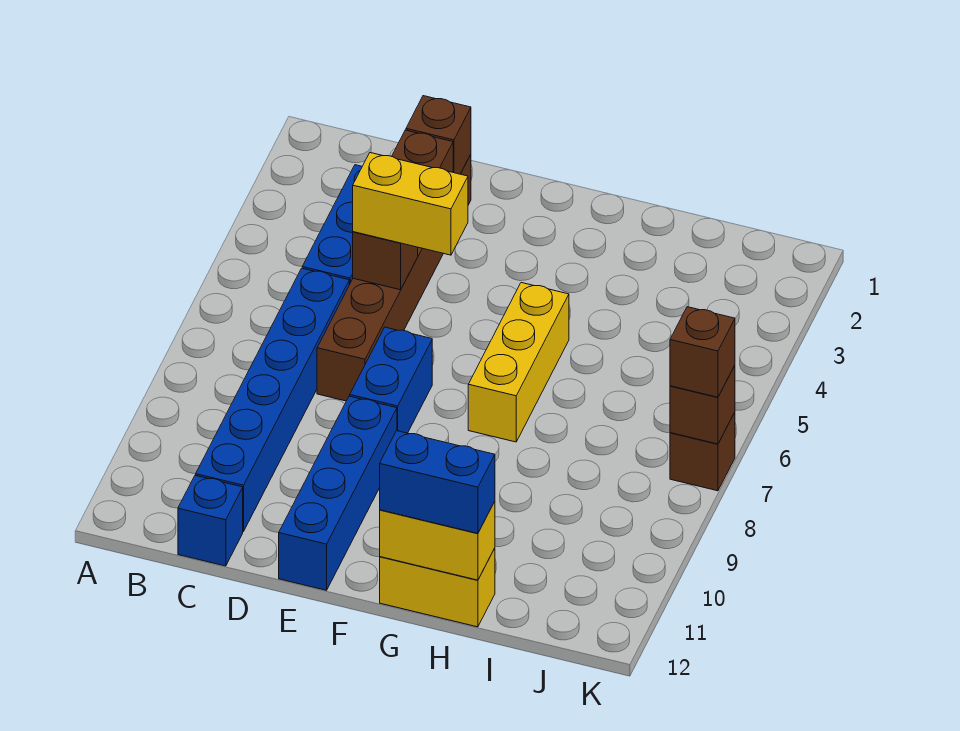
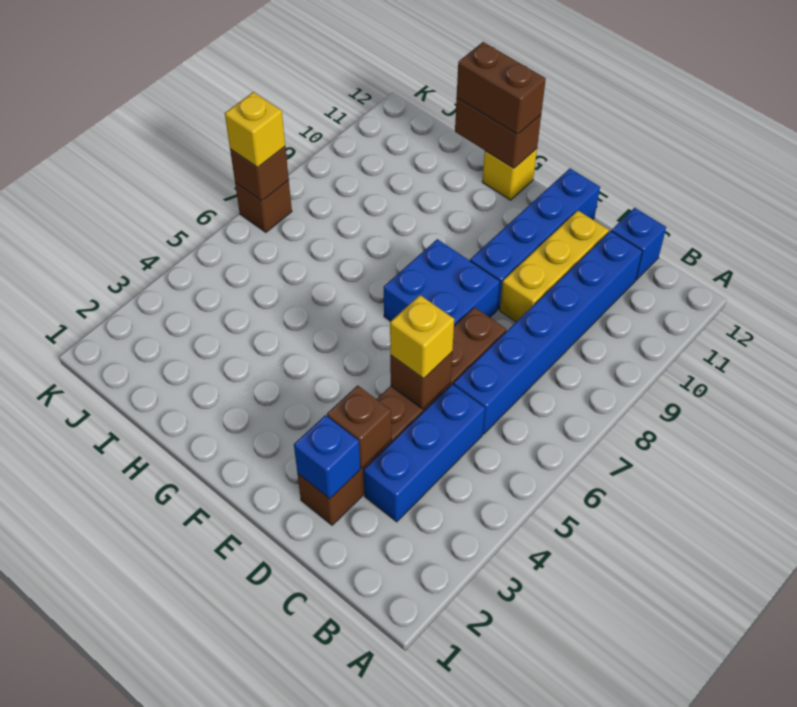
brown brick D2 level 2 -> blue brick D2 level 2
yellow brick D5:E5 level 3 -> yellow brick D5 level 3
blue brick E7:E8 level 1 -> blue brick E7:F8 level 1
yellow brick G5:G7 level 1 -> yellow brick D9:D11 level 1
yellow brick G12:H12 level 1 -> yellow brick G12 level 1
yellow brick G12:H12 level 2 -> brown brick G12:H12 level 2
blue brick G12:H12 level 3 -> brown brick G12:H12 level 3
brown brick K7 level 3 -> yellow brick K7 level 3

